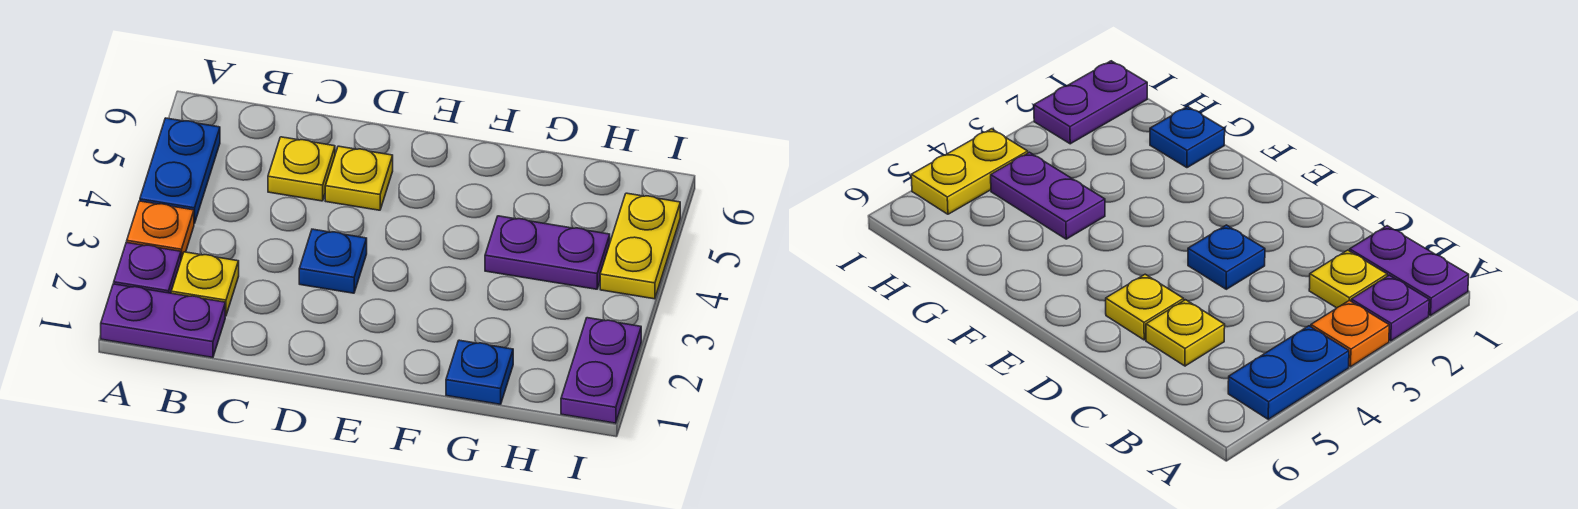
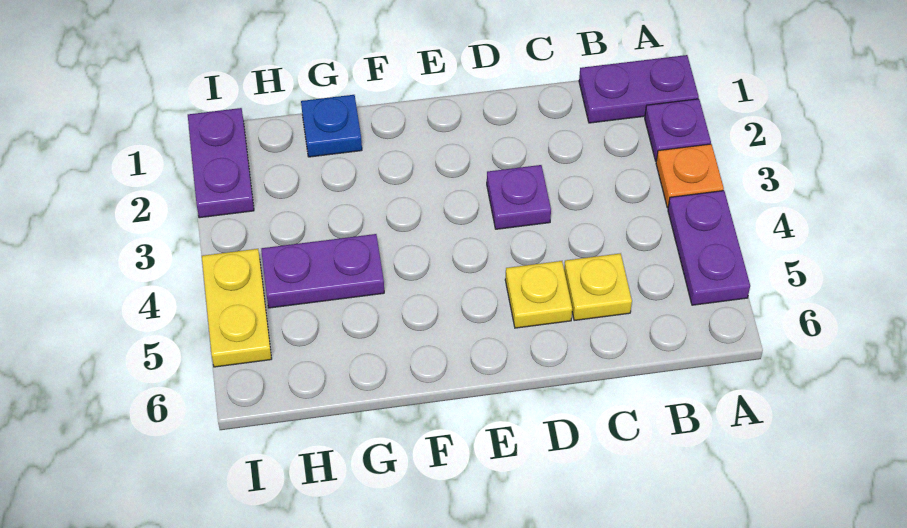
blue plate A4:A5 level 1 -> purple plate A4:A5 level 1
yellow plate B2 level 1 -> none
blue plate D3 level 1 -> purple plate D3 level 1

